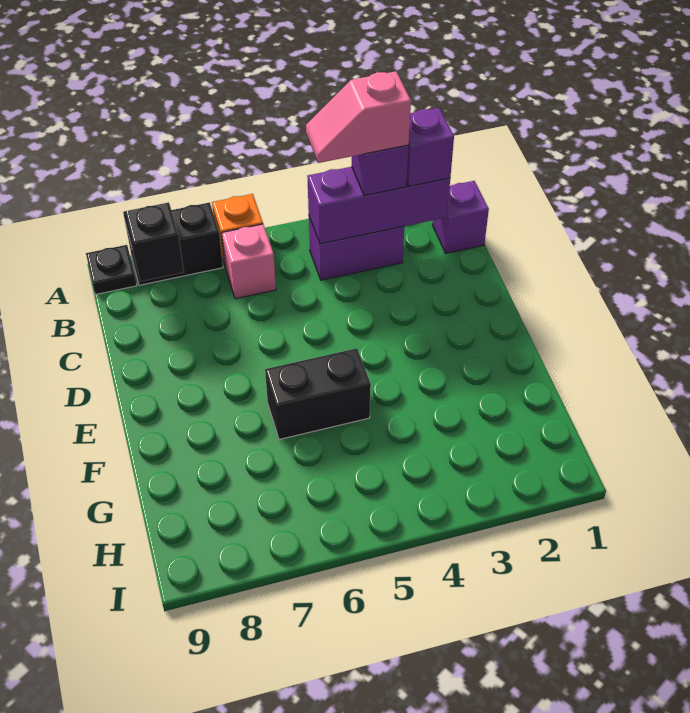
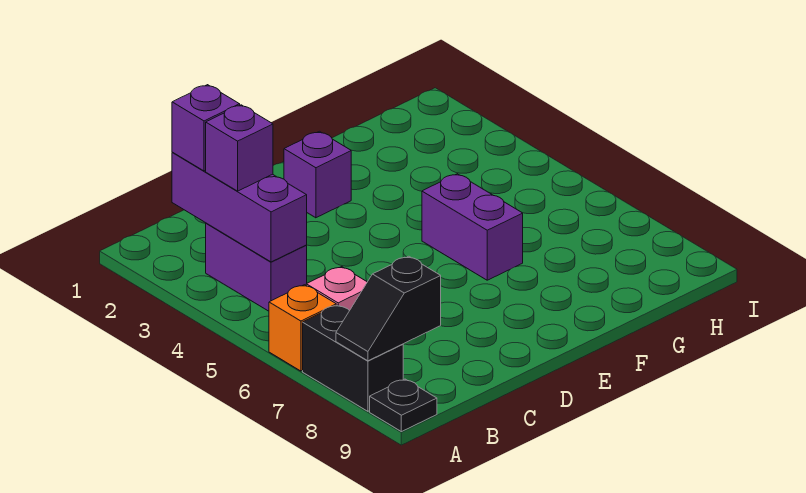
purple brick B1 level 1 -> purple brick E2 level 1
pink slope B3:B4 level 4 top 3 -> none
black brick F5:F6 level 1 -> purple brick F5:F6 level 1

